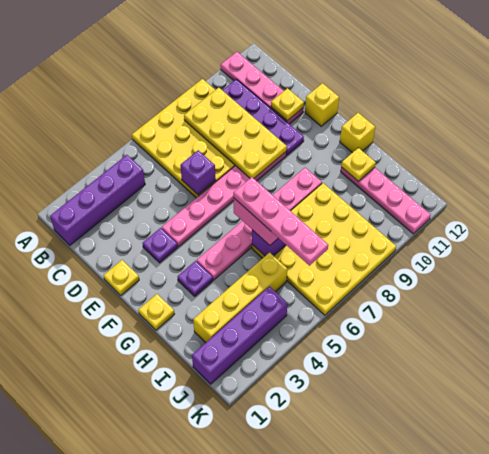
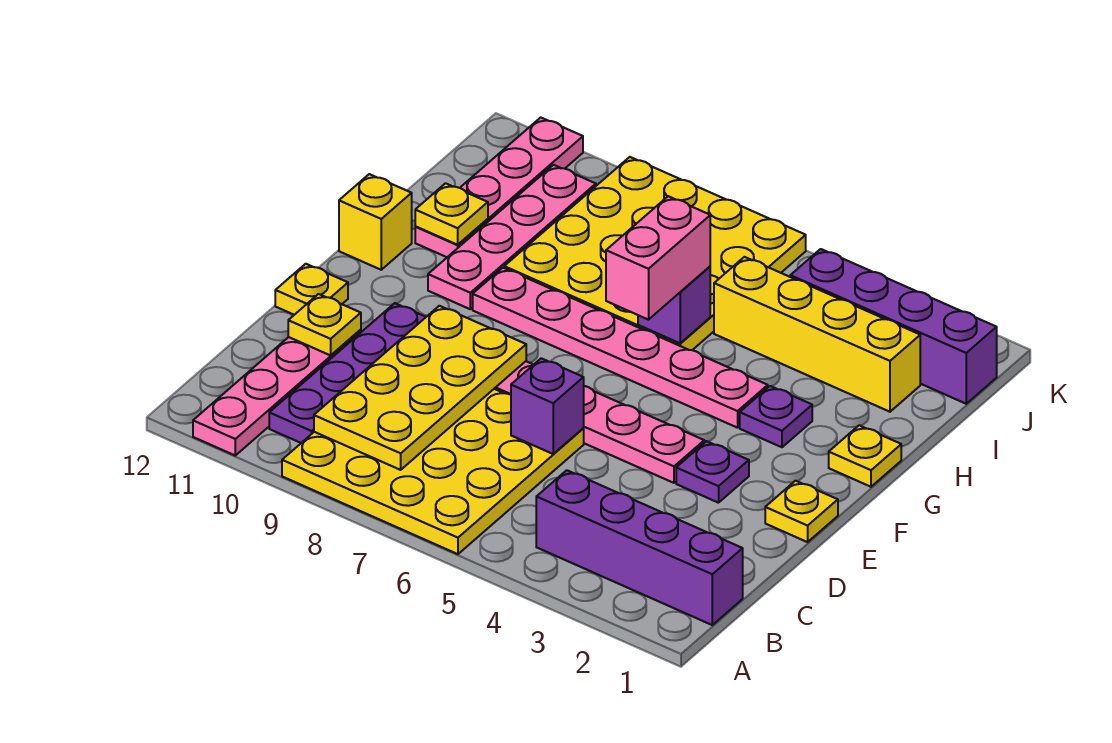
yellow brick E12 level 1 -> yellow plate E12 level 1
pink plate G6:J6 level 4 -> pink plate G10:J10 level 1

